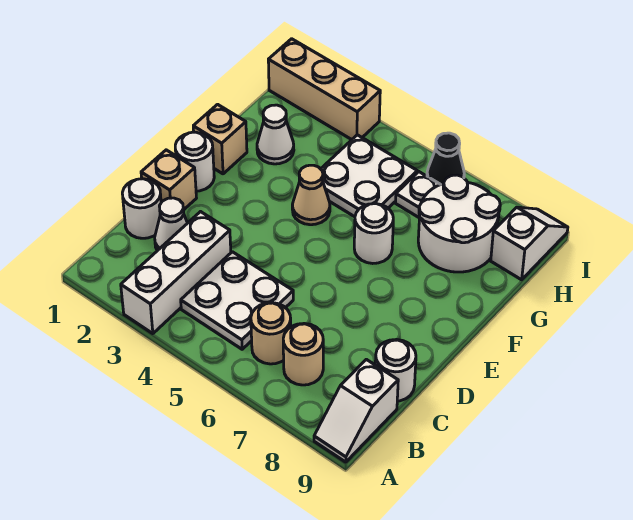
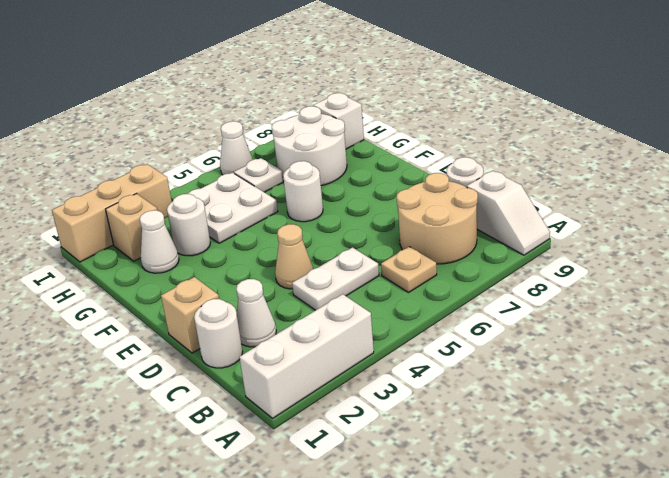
white brick A3:C3 level 1 -> white brick A1:A3 level 1
white plate B4:C5 level 1 -> white plate C4:C5 level 1
tan round brick B6 level 1 -> tan plate B6 level 1
tan round brick B7 level 1 -> tan round brick B7:C8 level 1
white round brick E1 level 1 -> white round brick G3 level 1
tan brick F1 level 1 -> tan brick H2 level 1
tan cone F4 level 1 -> tan cone D4 level 1
black cone I6 level 1 -> white cone I6 level 1

